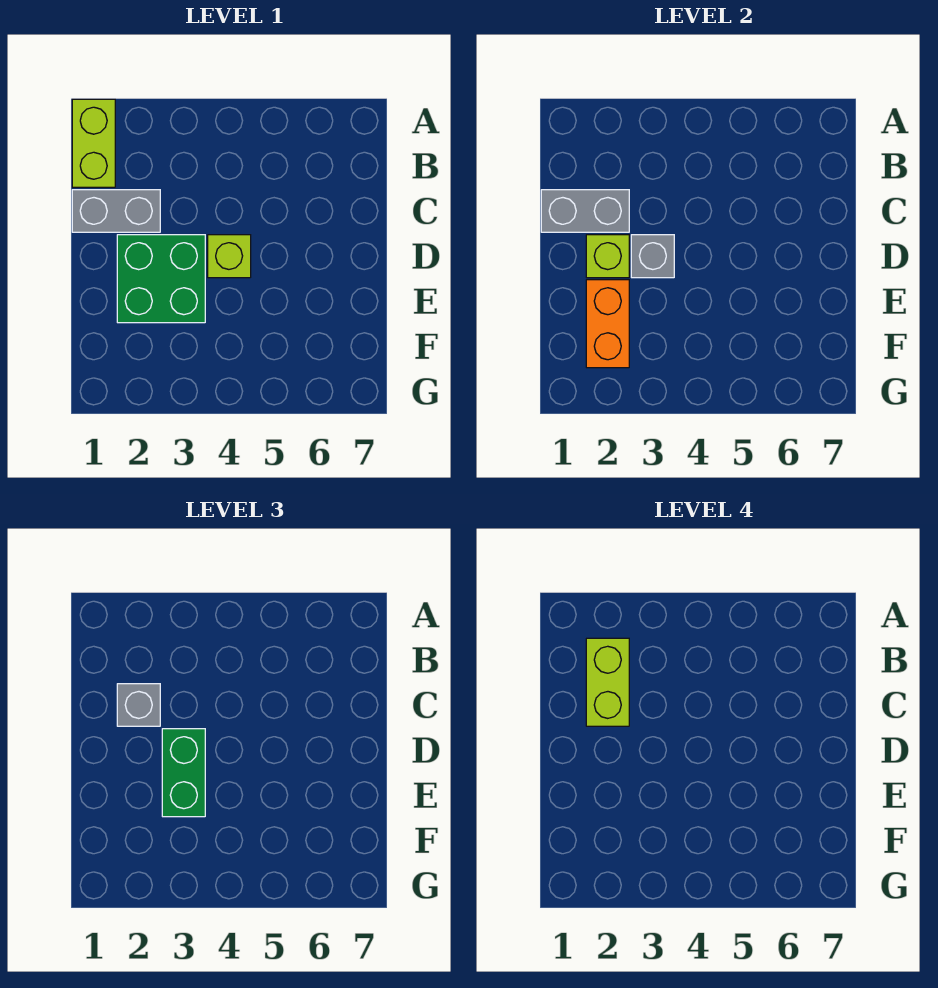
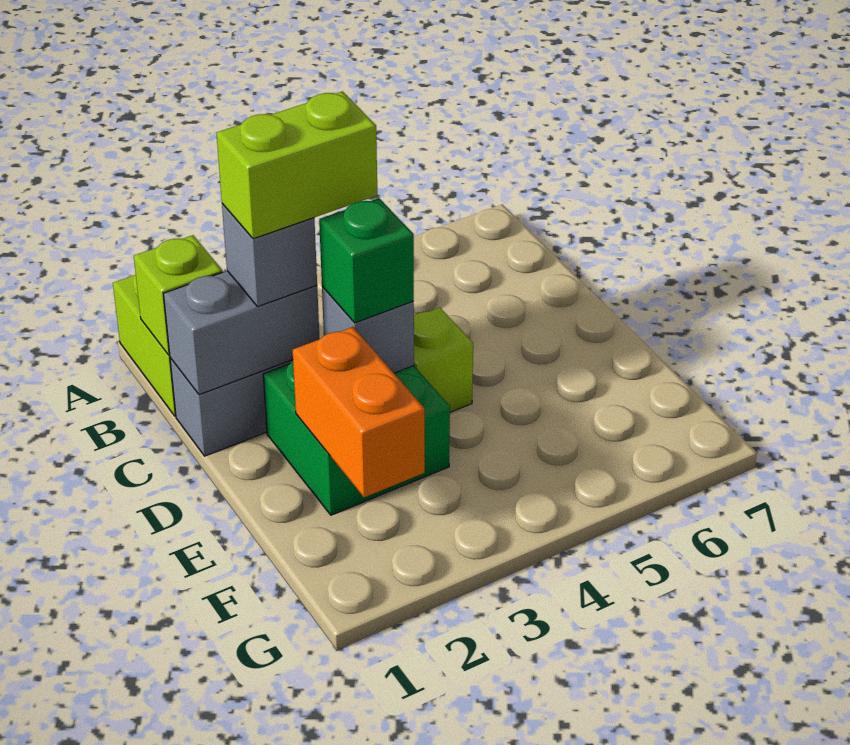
lime brick B2:C2 level 4 -> lime brick C2:C3 level 4
lime brick D2 level 2 -> lime brick B1 level 2
green brick D3:E3 level 3 -> green brick D3 level 3

